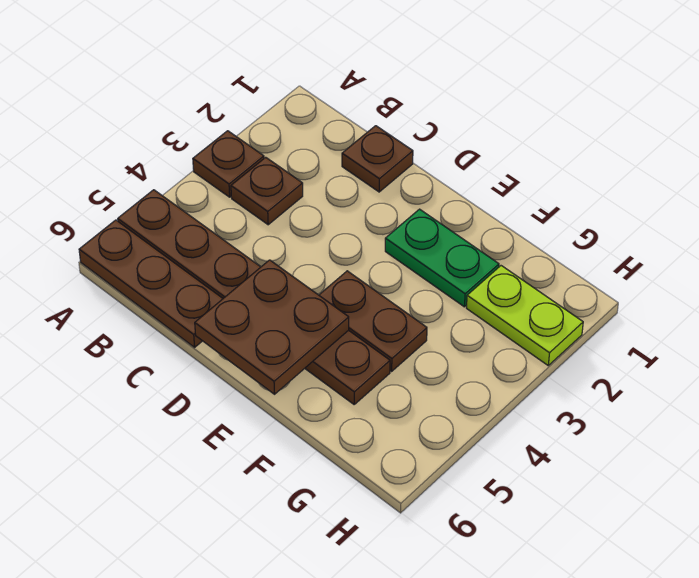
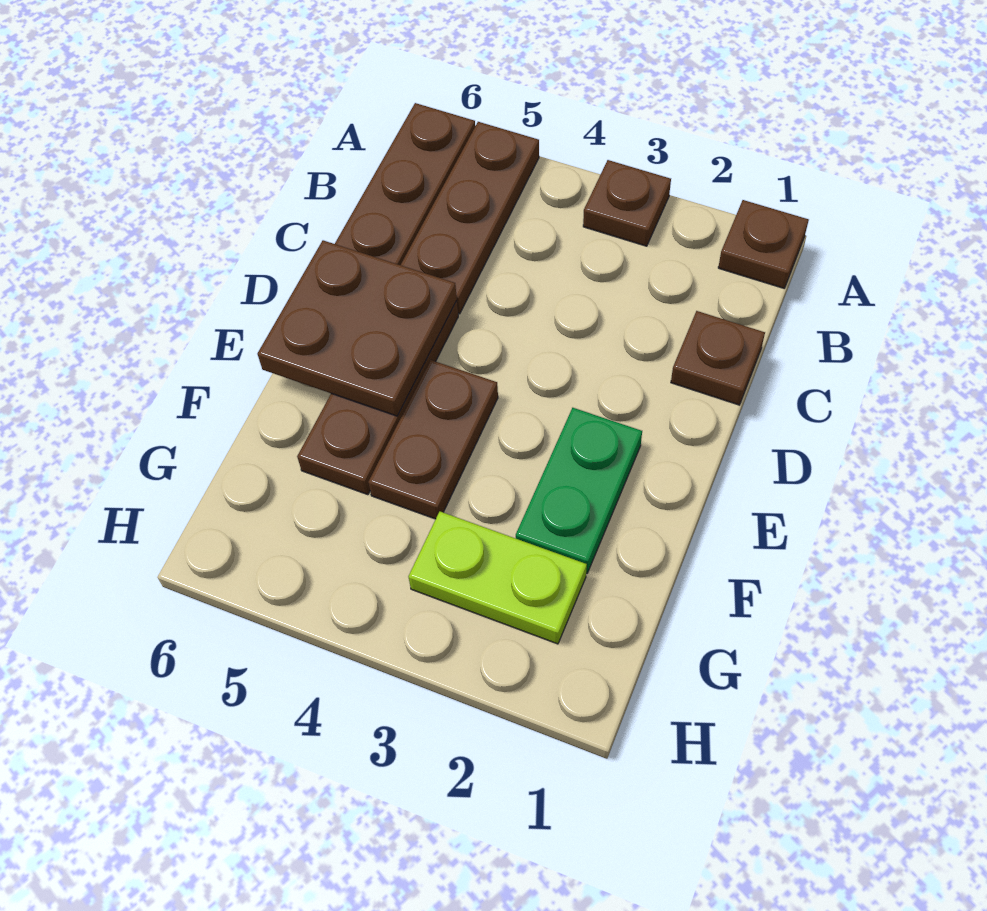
brown plate B3 level 1 -> brown plate A1 level 1
lime plate G2:H2 level 1 -> lime plate G2:G3 level 1

